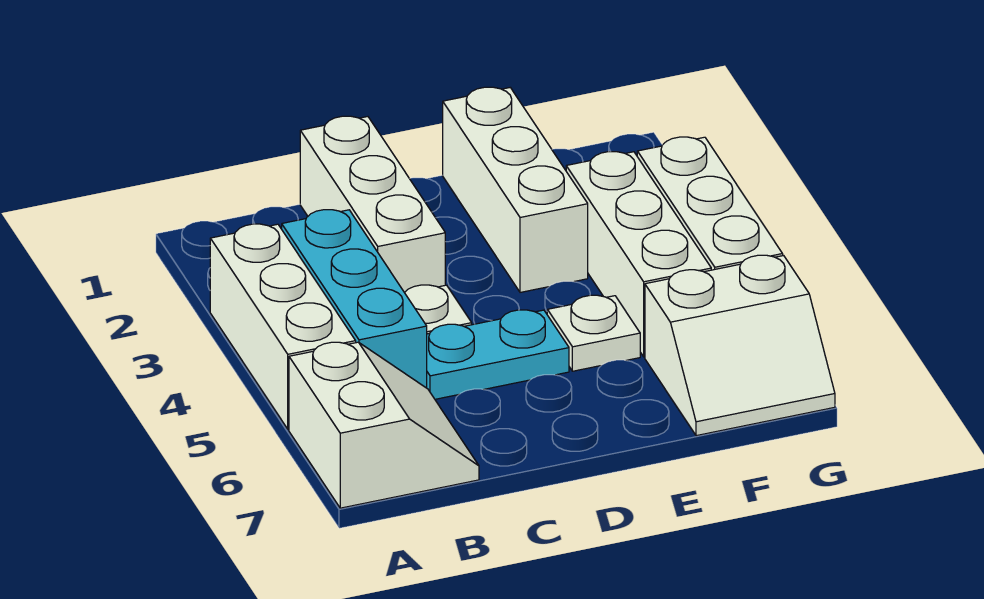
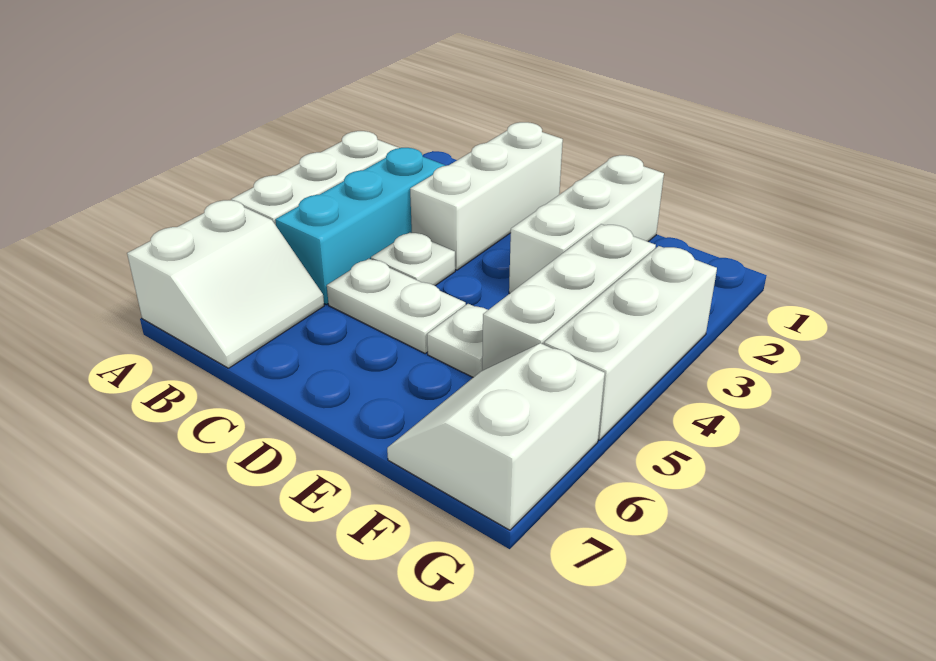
cyan plate C5:D5 level 1 -> white plate C5:D5 level 1
white slope F6:G7 level 1 top 6 -> white slope F6:G7 level 1 top G

